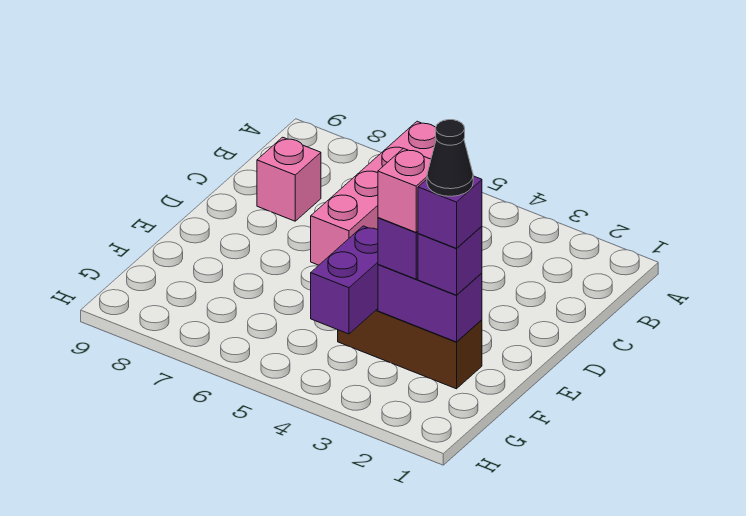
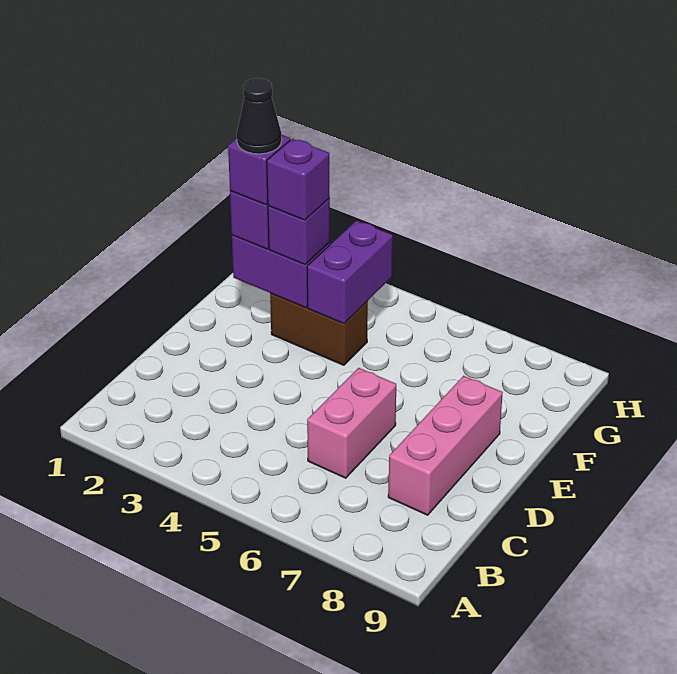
pink brick A6:D6 level 1 -> pink brick C6:D6 level 1
pink brick C8 level 1 -> pink brick C8:E8 level 1
brown brick F2:F4 level 1 -> brown brick F3:F4 level 1
pink brick F3 level 4 -> purple brick F3 level 4

